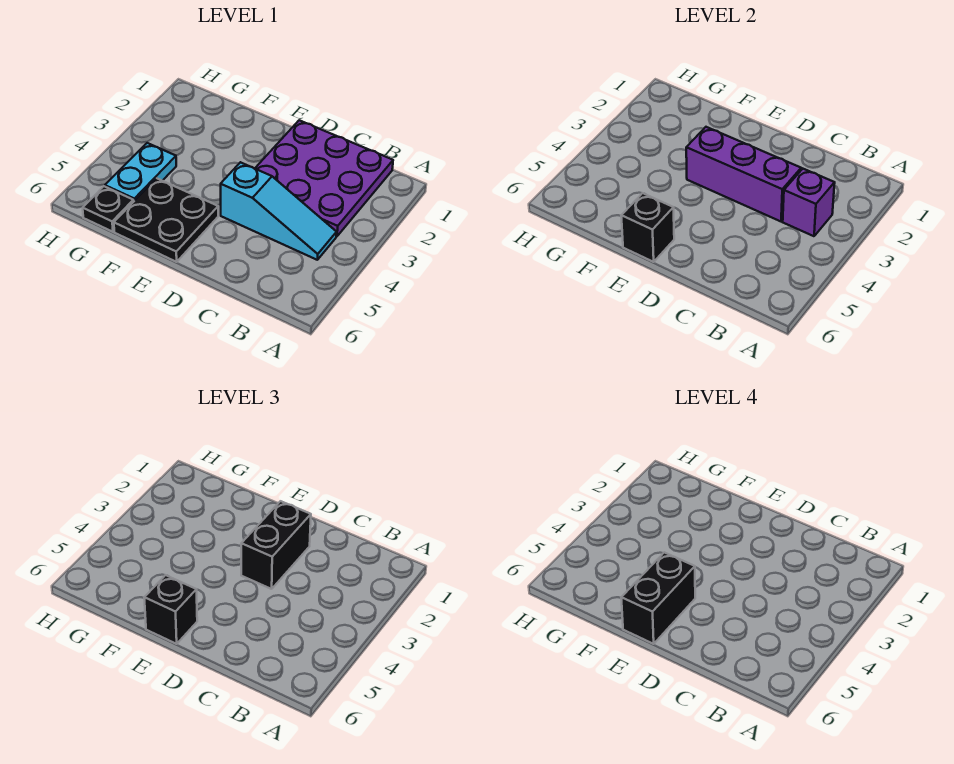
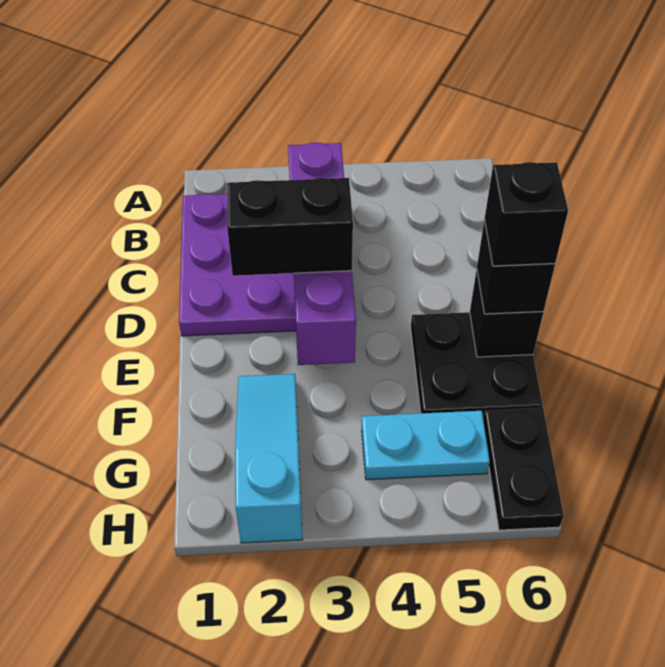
cyan slope B4:D4 level 1 top D -> cyan slope F2:H2 level 1 top H
black brick E5:E6 level 4 -> black brick E6 level 4
black plate G6 level 1 -> black plate G6:H6 level 1

